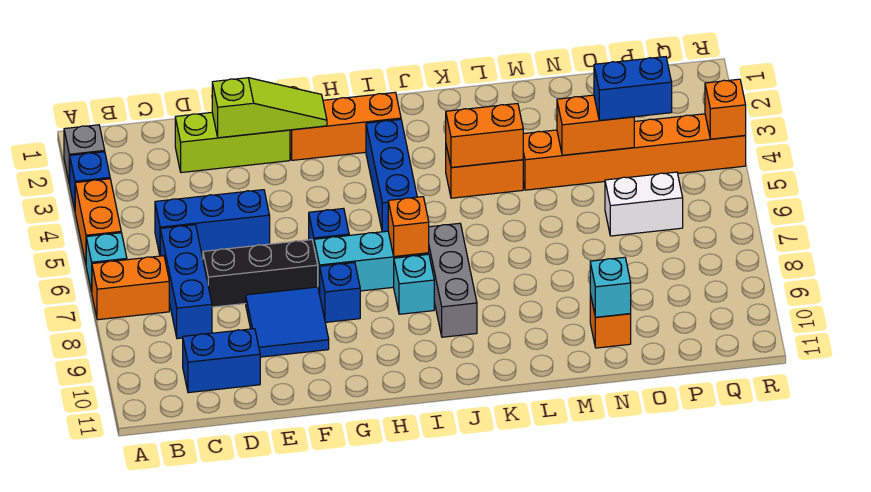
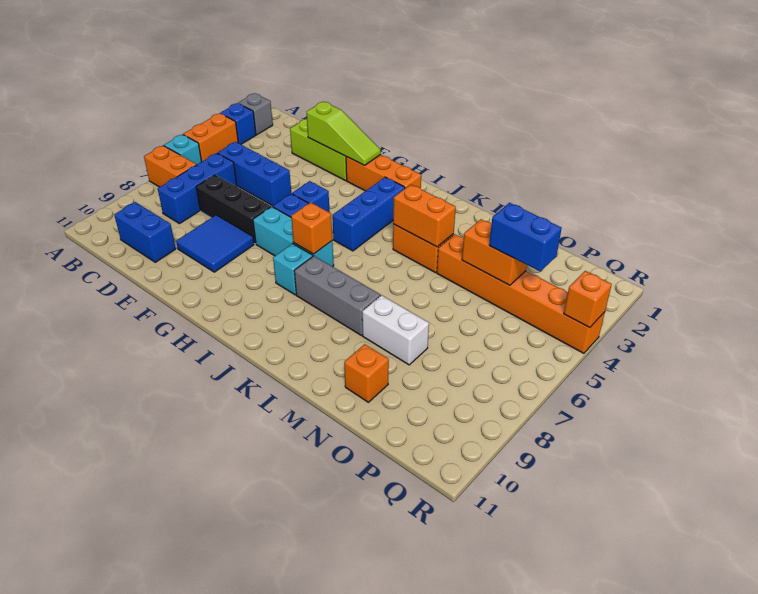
blue brick G8 level 1 -> blue brick G5 level 1
grey brick J7:J9 level 1 -> grey brick J8:L8 level 1
cyan brick N10 level 2 -> none
white brick O6:P6 level 1 -> white brick M8:N8 level 1

